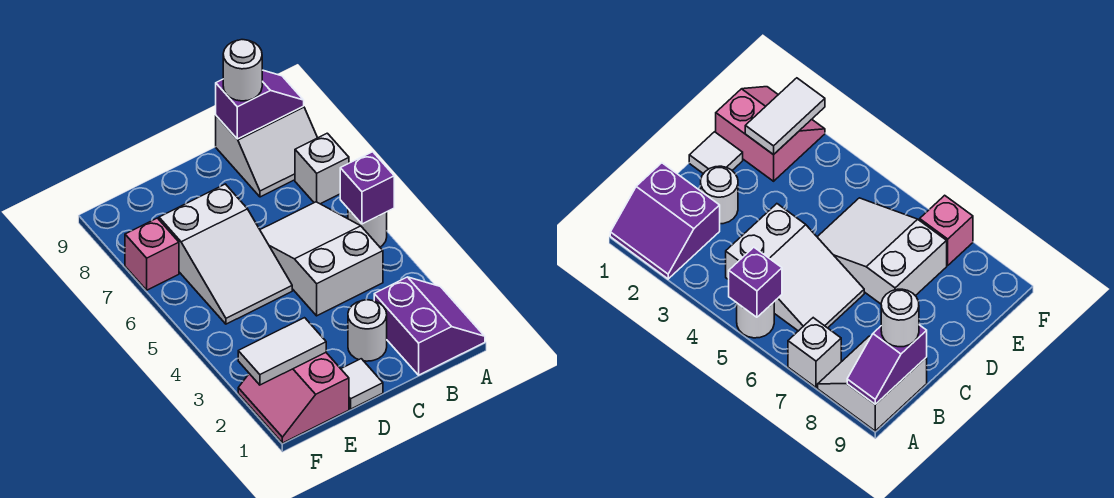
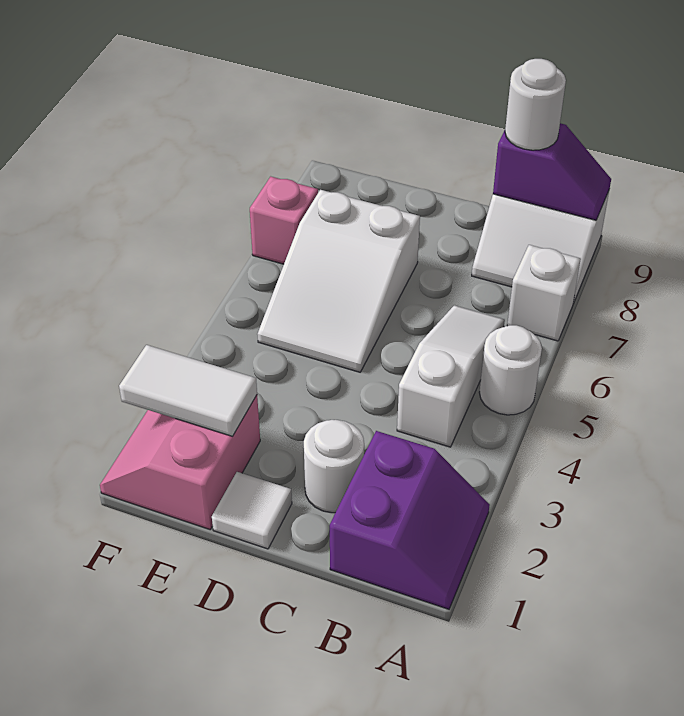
purple brick A5 level 2 -> none
white slope B4:C6 level 1 top 4 -> white slope B4:B6 level 1 top 4

